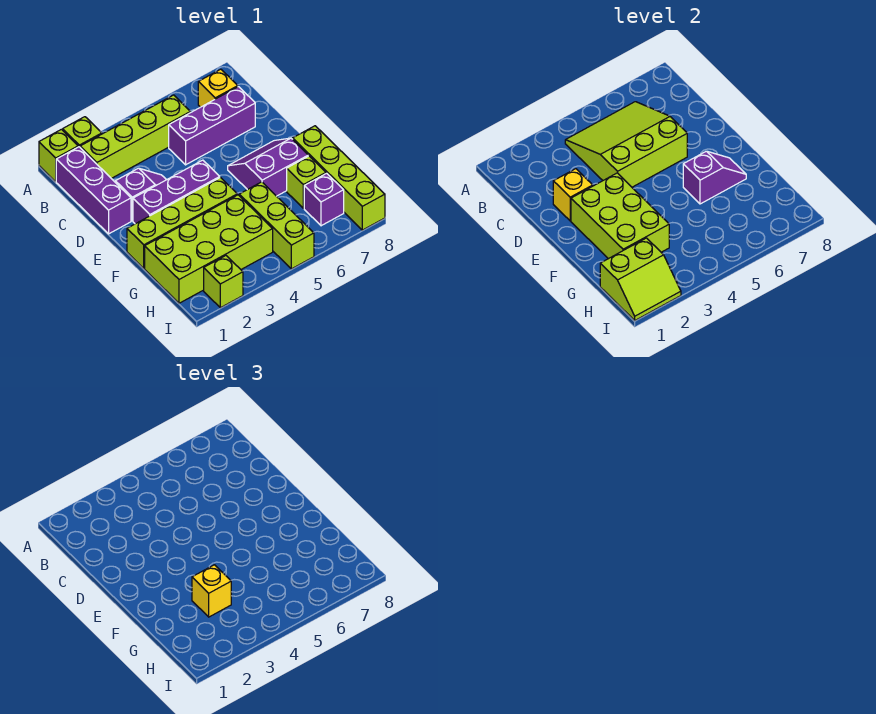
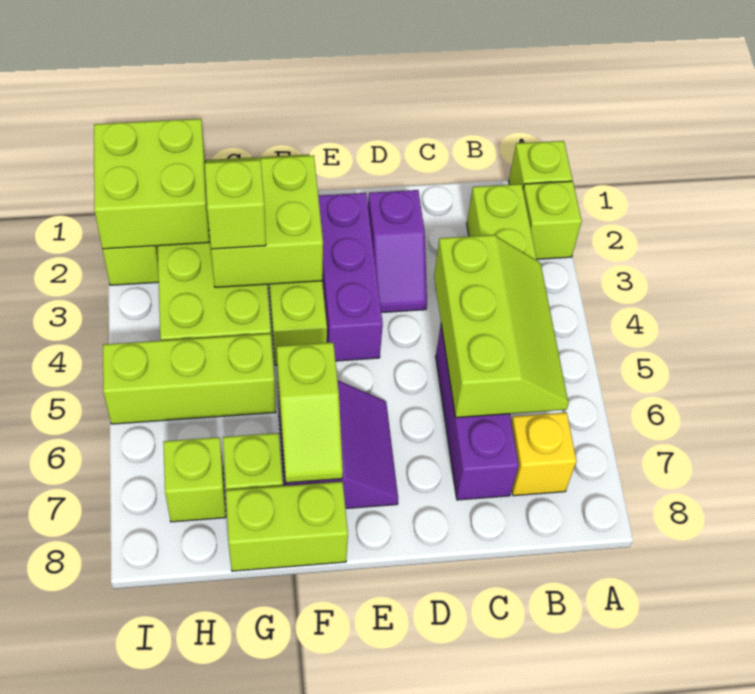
purple brick B1:D1 level 1 -> none
lime slope B4:D6 level 2 top D -> lime slope B4:C6 level 2 top C
yellow brick D2 level 2 -> none
lime brick E2:G3 level 2 -> lime brick F2:G3 level 2
purple slope F6:F7 level 2 top 6 -> lime slope F6:F7 level 2 top 6
lime brick F8:I8 level 1 -> lime brick F8:G8 level 1
yellow brick G3 level 3 -> lime brick G3 level 3
lime slope H1:I2 level 2 top H -> lime brick H1:I2 level 2
purple brick H7 level 1 -> lime brick H7 level 1

